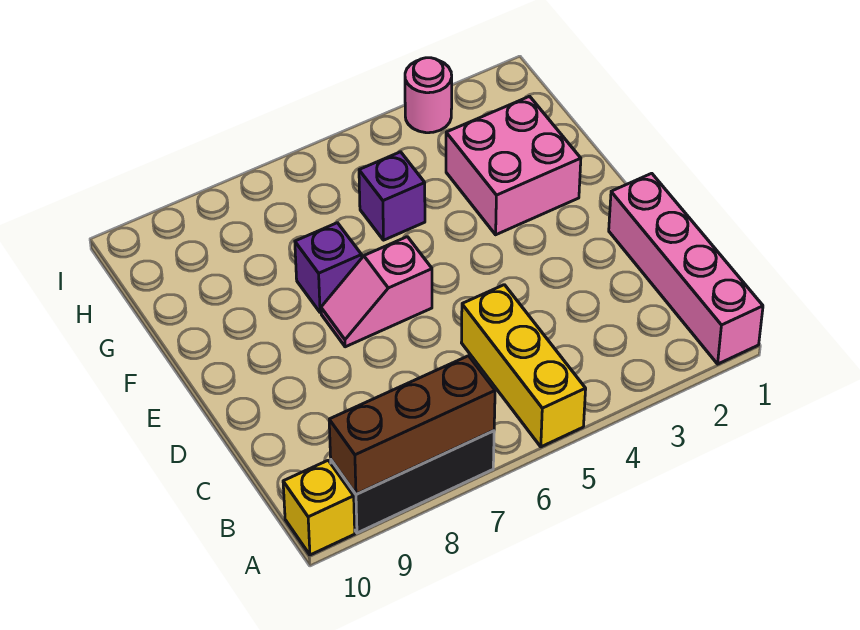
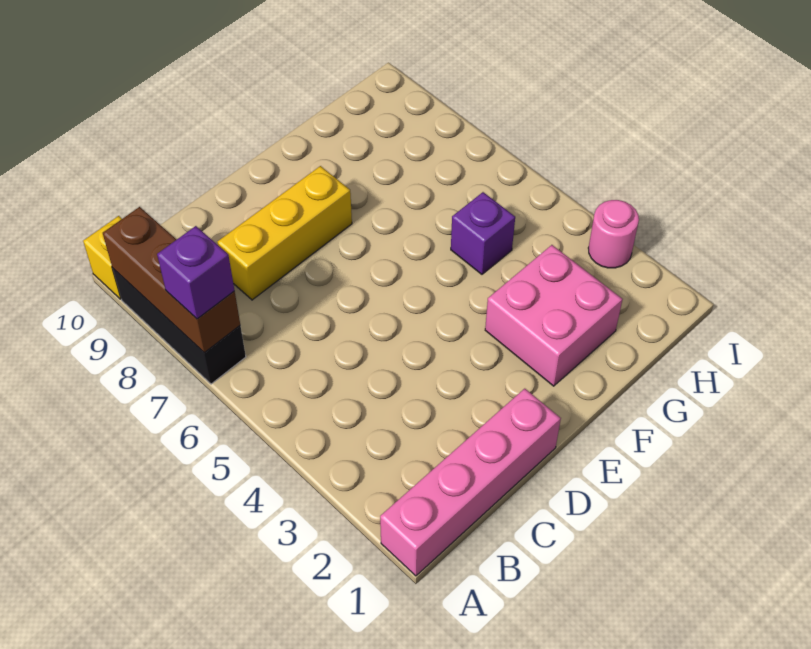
yellow brick A5:C5 level 1 -> yellow brick C8:E8 level 1
pink slope E6:E7 level 1 top 6 -> none
purple brick F7 level 1 -> purple brick A7 level 3

